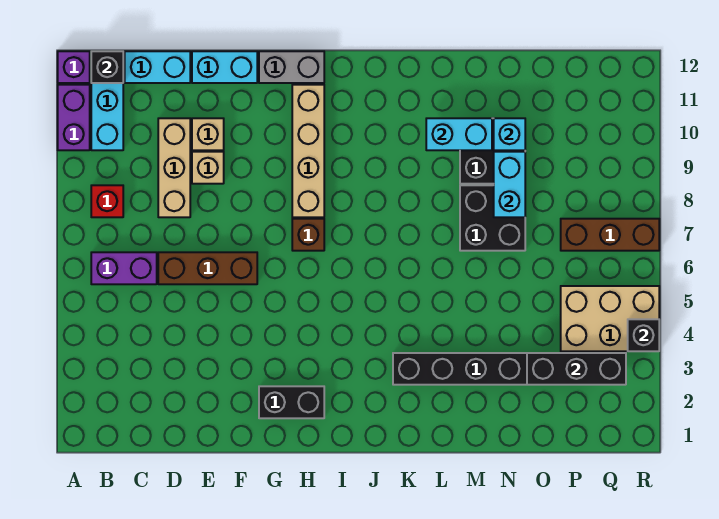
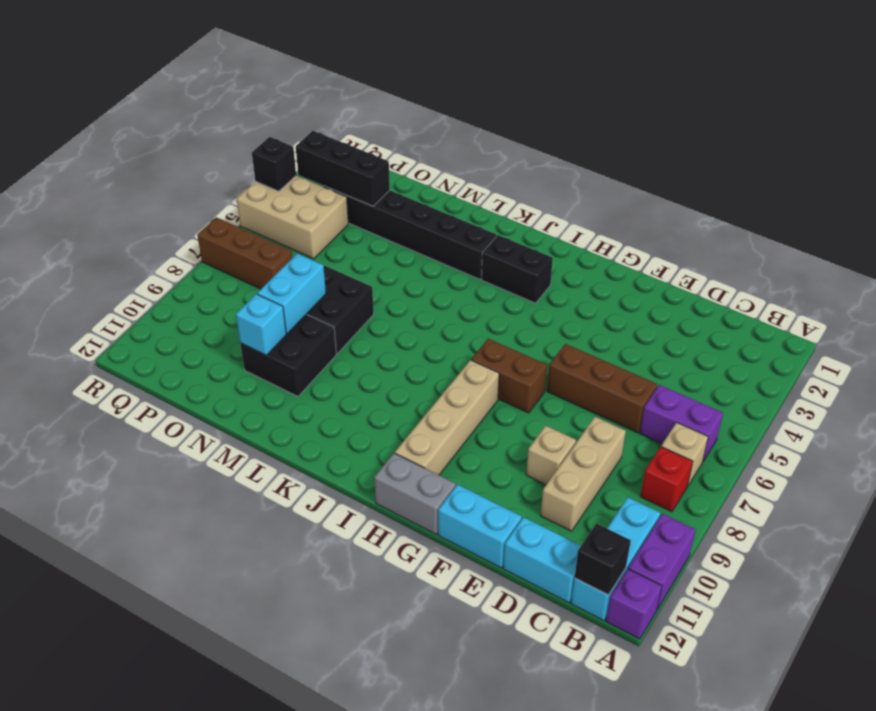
tan brick E10 level 1 -> tan brick B7 level 1
black brick G2:H2 level 1 -> black brick I3:J3 level 1
brown brick H7 level 1 -> brown brick G7:H7 level 1
cyan brick L10:M10 level 2 -> none

